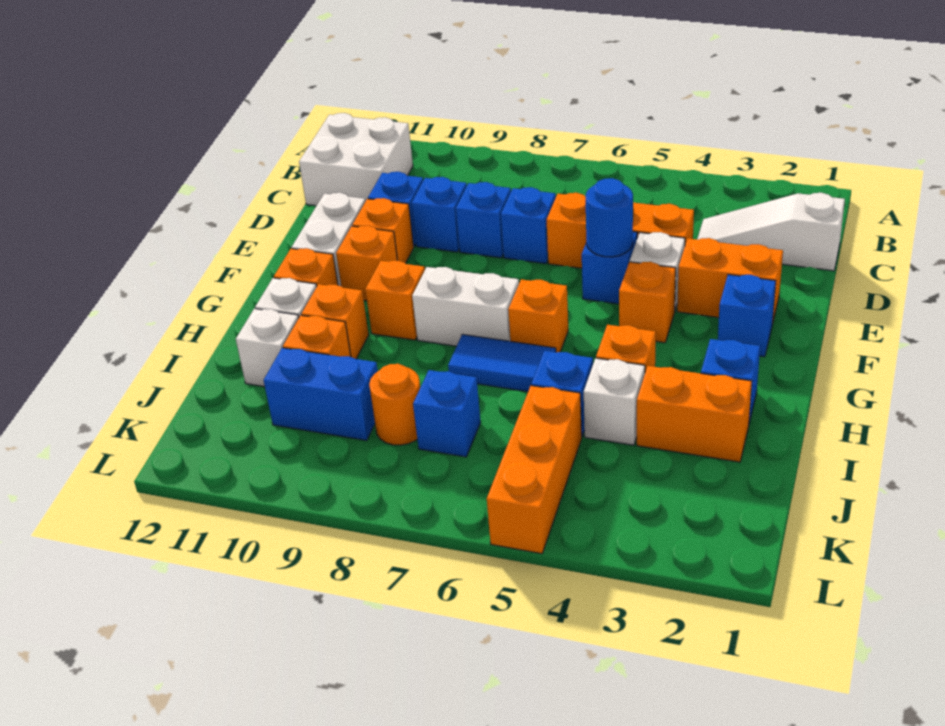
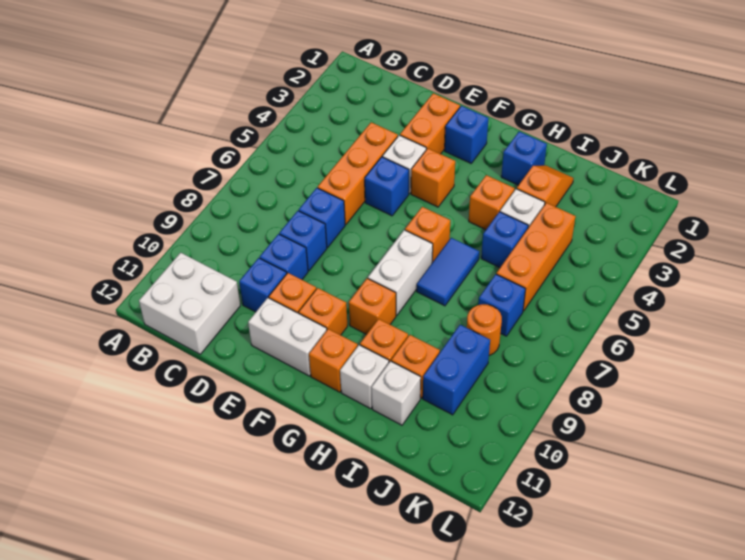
white slope C1:C3 level 1 top 1 -> none
blue round brick E5 level 2 -> none
orange brick I2:I3 level 1 -> orange slope I2:I3 level 1 top 3
orange brick J5:L5 level 1 -> orange brick J4:J6 level 1

